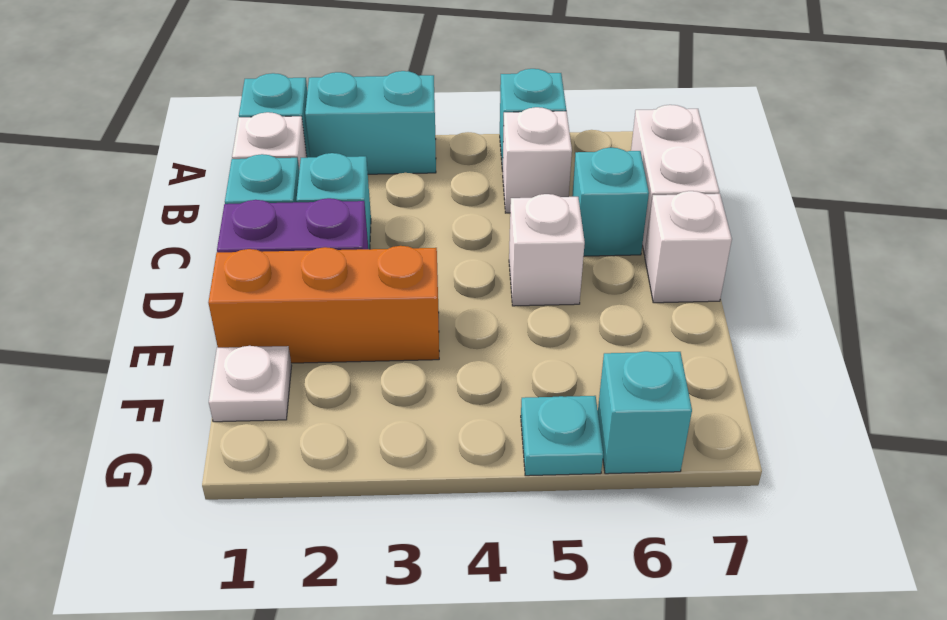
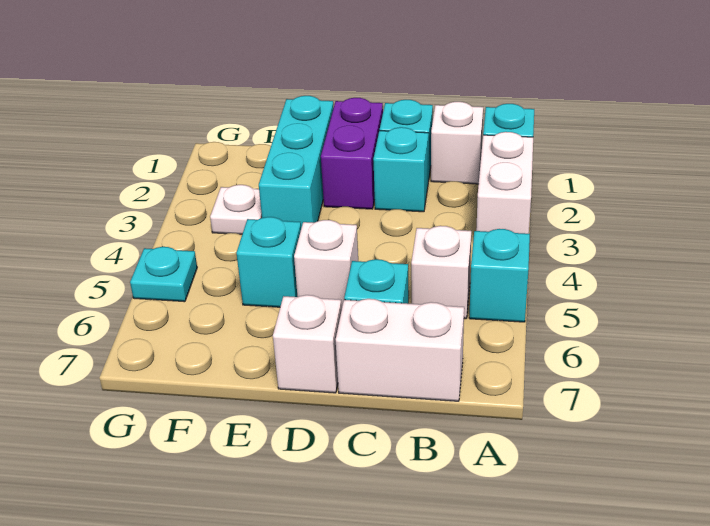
cyan brick A2:A3 level 1 -> white brick A2:A3 level 1
orange brick E1:E3 level 1 -> cyan brick E1:E3 level 1
white plate F1 level 1 -> white plate F3 level 1
cyan brick G6 level 1 -> cyan brick E5 level 1

